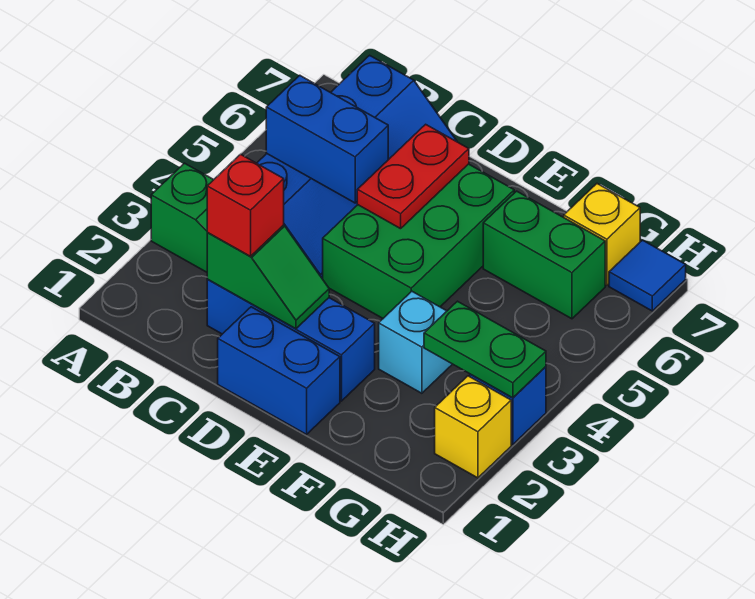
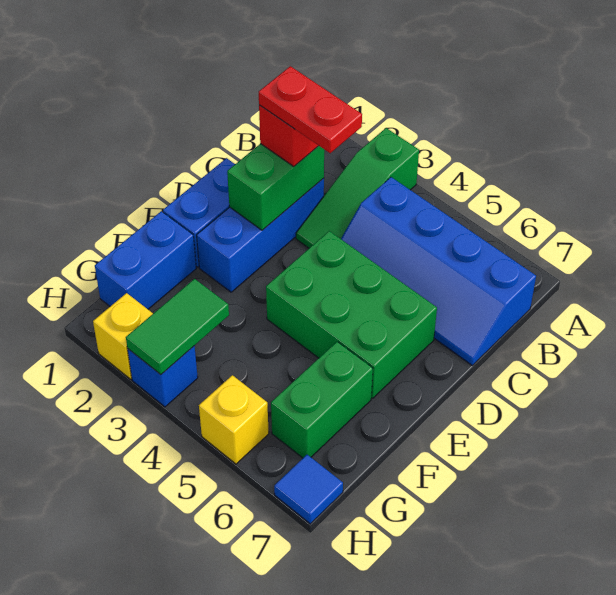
blue brick B5:C5 level 2 -> blue brick F1:G1 level 1
green slope C2:D2 level 2 top C -> green brick C2:D2 level 2
red plate D5:D6 level 2 -> red plate C2:C3 level 4
cyan brick F3 level 1 -> none
green plate G3:H3 level 2 -> green tile G3:H3 level 2
yellow brick G7 level 1 -> yellow brick H5 level 1

